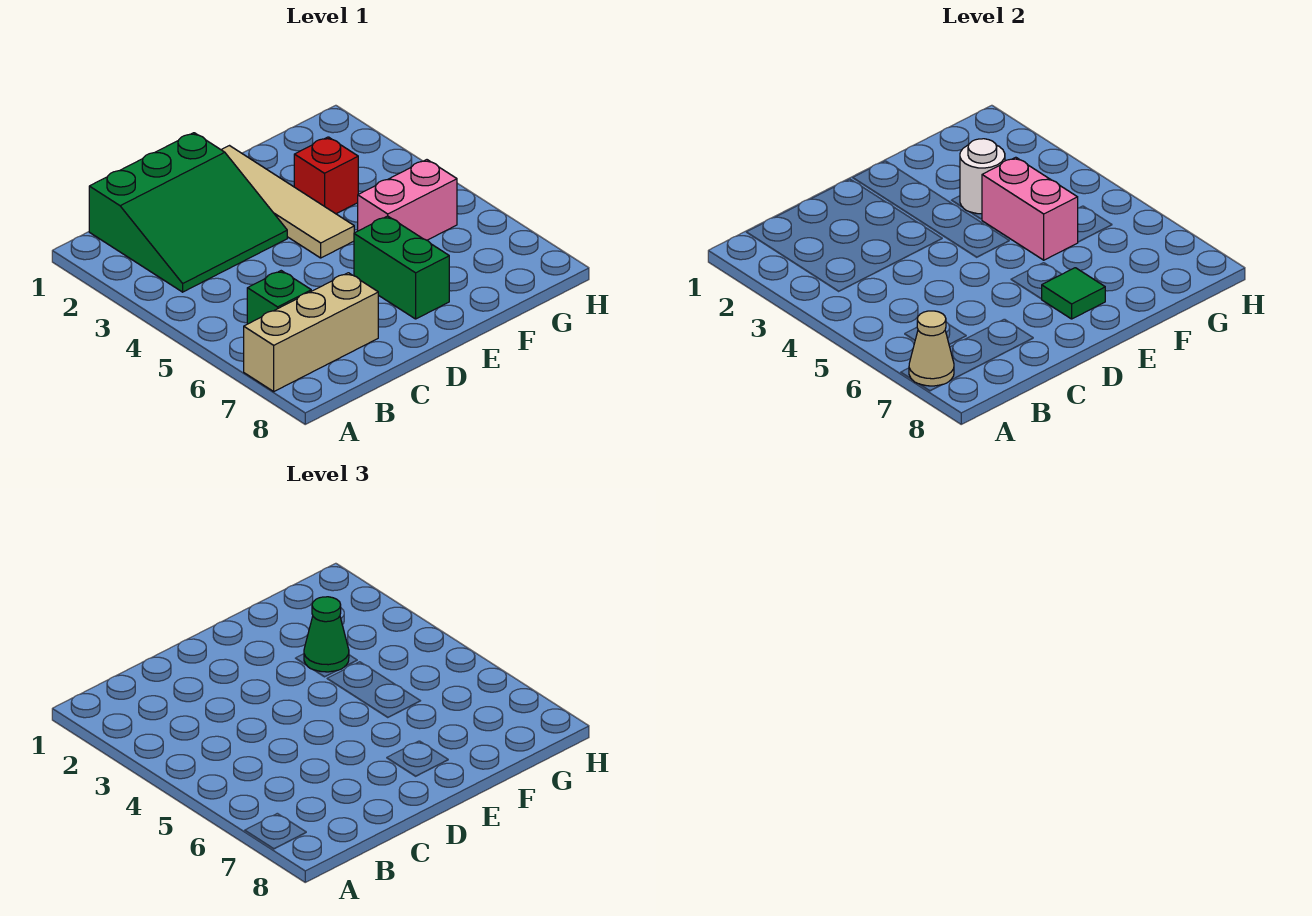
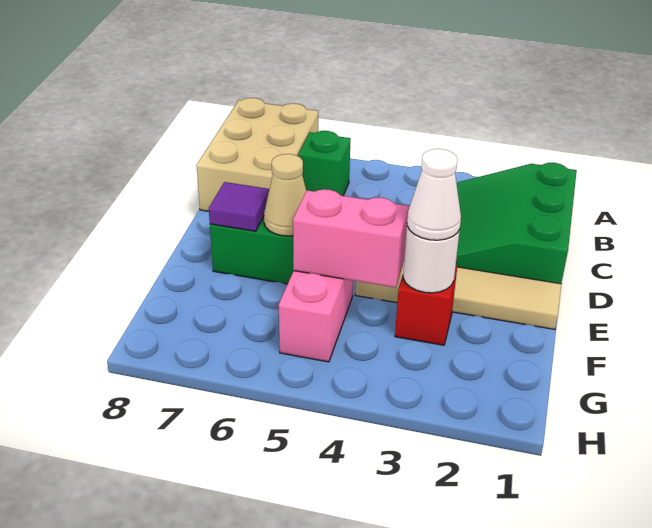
tan brick A7:C7 level 1 -> tan brick A7:C8 level 1
tan cone A7 level 2 -> tan cone E6 level 2
green tile E7 level 2 -> purple tile E7 level 2
green cone F3 level 3 -> white cone F3 level 3

